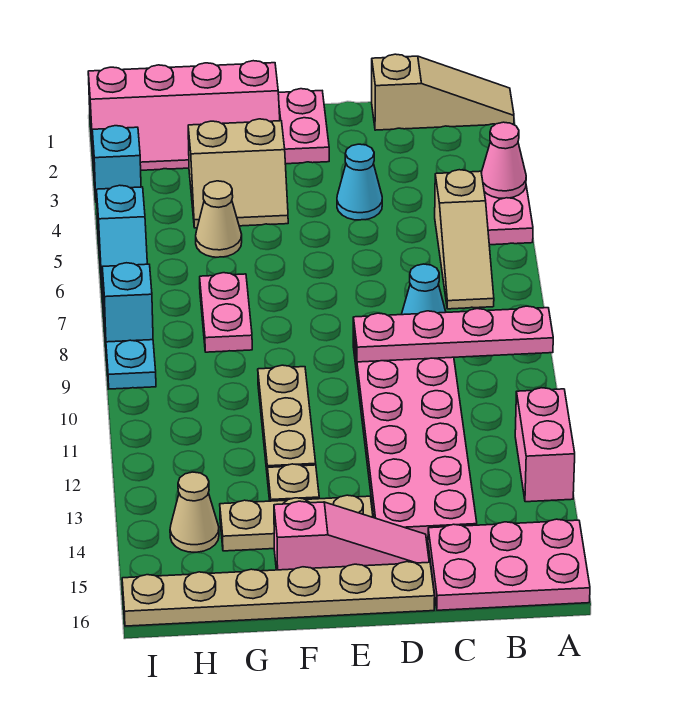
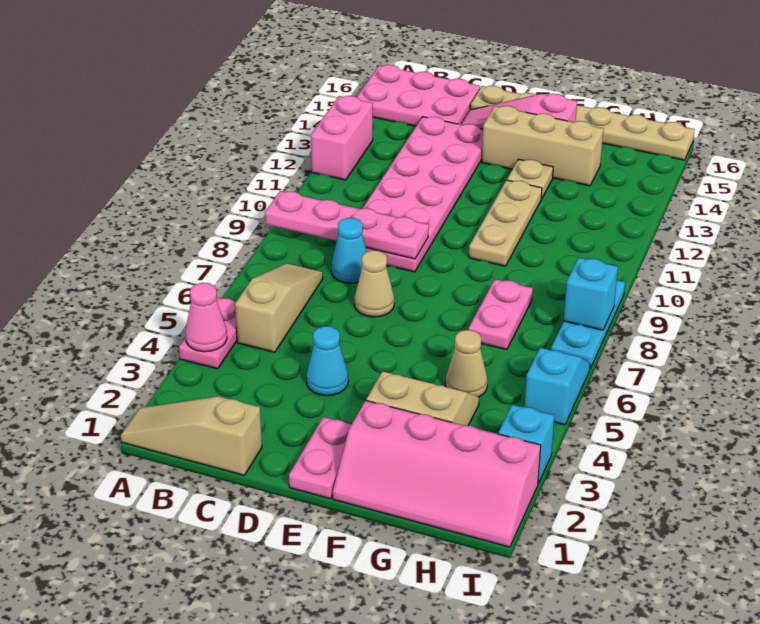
tan plate E14:G14 level 1 -> tan brick E14:G14 level 1
pink slope F1:I2 level 1 top 1 -> pink slope F1:I2 level 1 top 2
tan cone H14 level 1 -> tan cone D7 level 1

